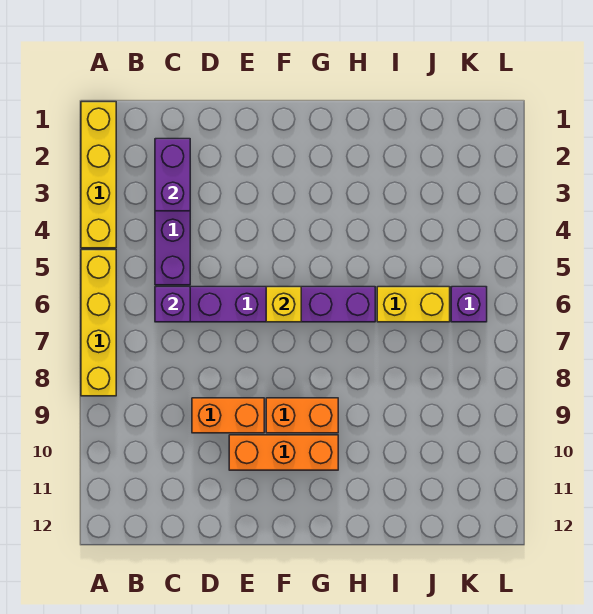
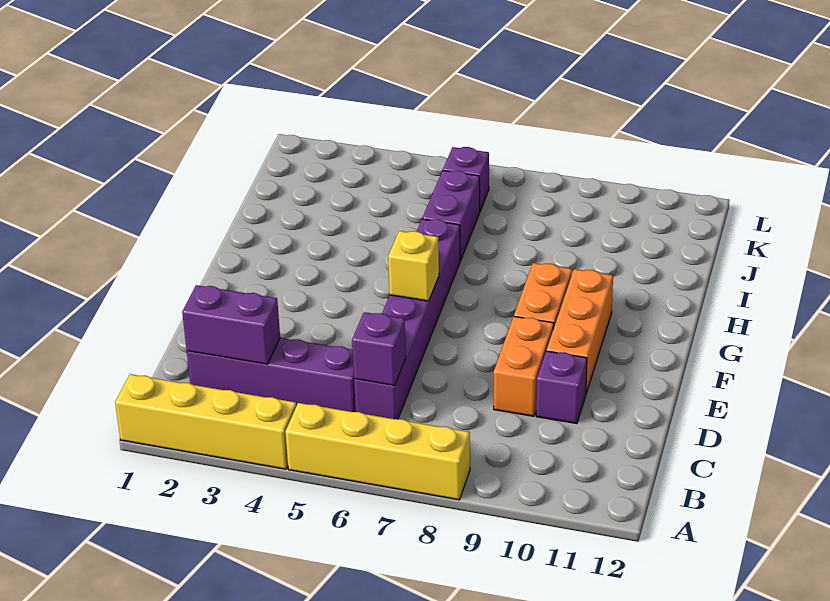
none -> purple brick D10 level 1
yellow brick I6:J6 level 1 -> purple brick I6:J6 level 1

